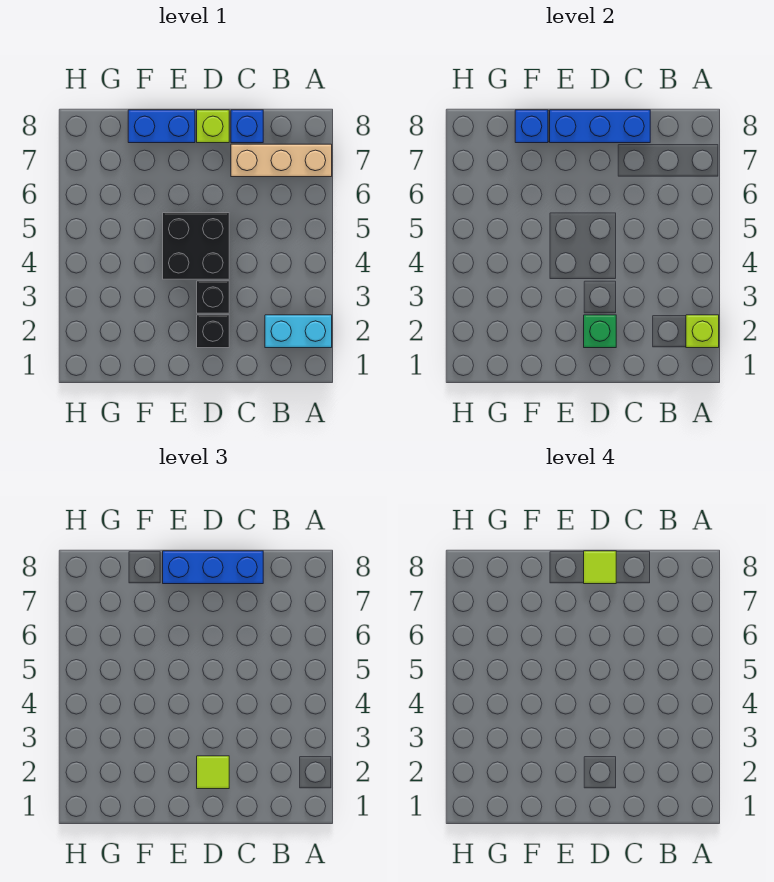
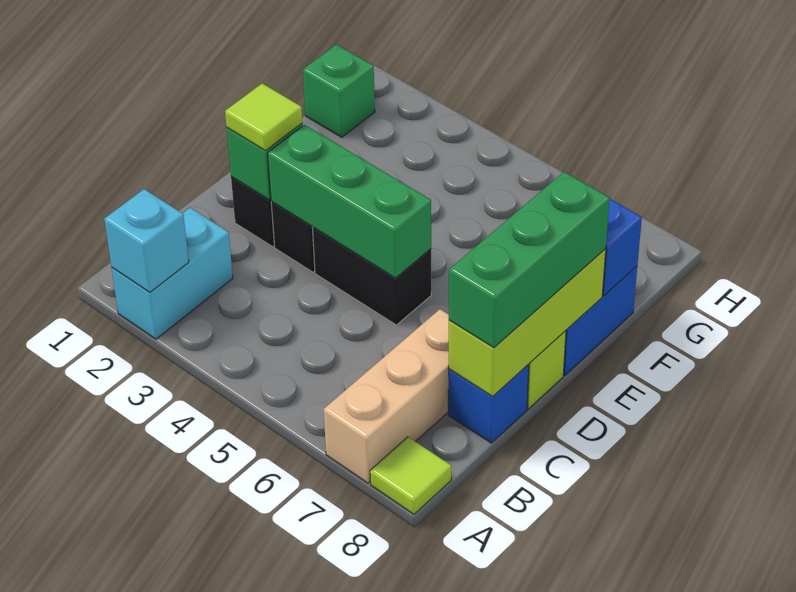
lime brick A2 level 2 -> cyan brick A2 level 2
blue brick C8:E8 level 2 -> lime brick C8:E8 level 2
blue brick C8:E8 level 3 -> green brick C8:E8 level 3
none -> green brick D3:D5 level 2
black brick D4:E5 level 1 -> black brick D4:D5 level 1
lime tile D8 level 4 -> lime tile A8 level 1
none -> green brick G1 level 1

